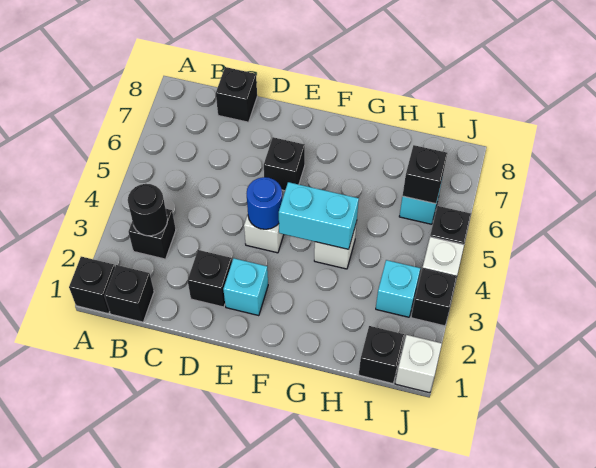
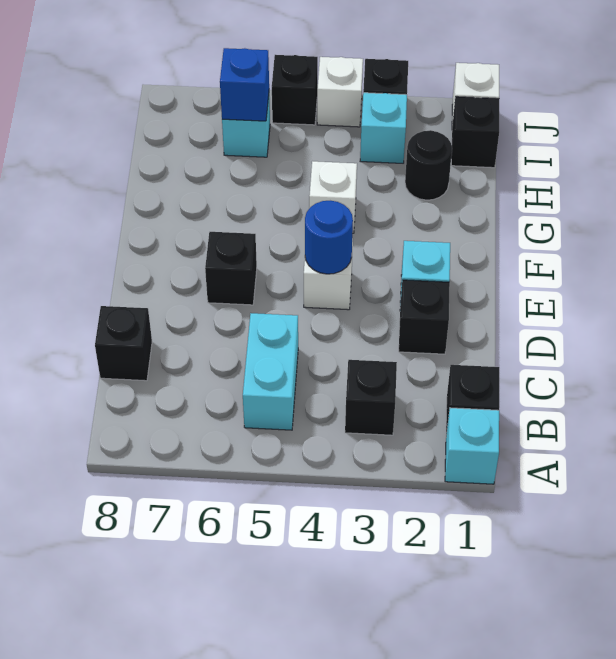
black brick A1 level 1 -> cyan brick A1 level 1
black round brick B3 level 2 -> black round brick H2 level 1
cyan brick F4:G4 level 2 -> cyan brick B5:C5 level 1
black brick I6 level 2 -> blue brick I6 level 2

